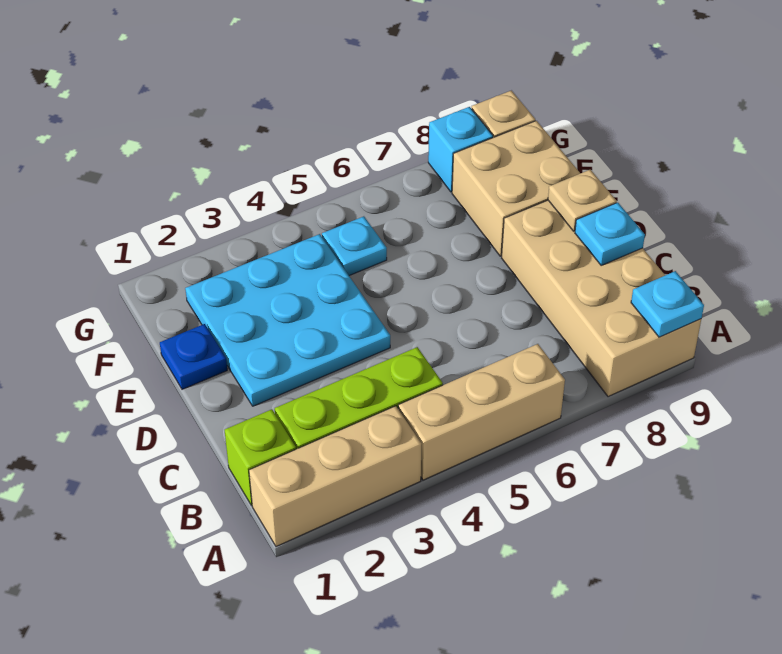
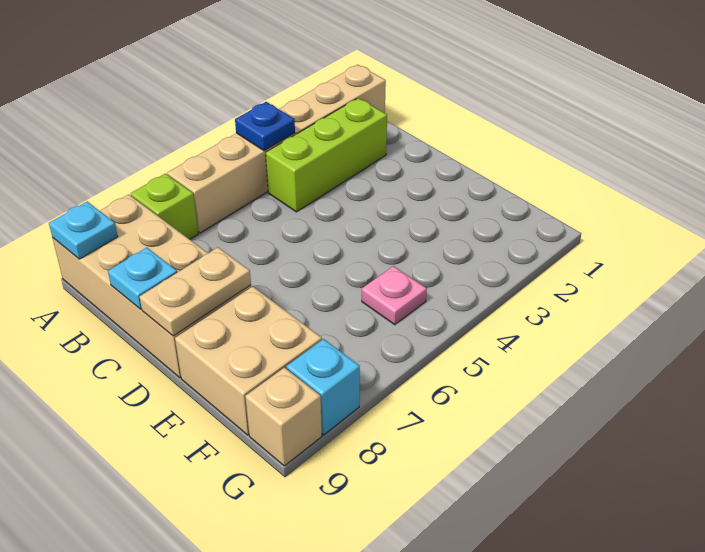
lime brick B1 level 1 -> lime brick A7 level 1
cyan plate D2:F4 level 1 -> none
tan plate D9 level 2 -> tan plate D8:D9 level 2
blue plate E1 level 1 -> blue plate A4 level 2
cyan plate F5 level 1 -> pink plate F5 level 1

